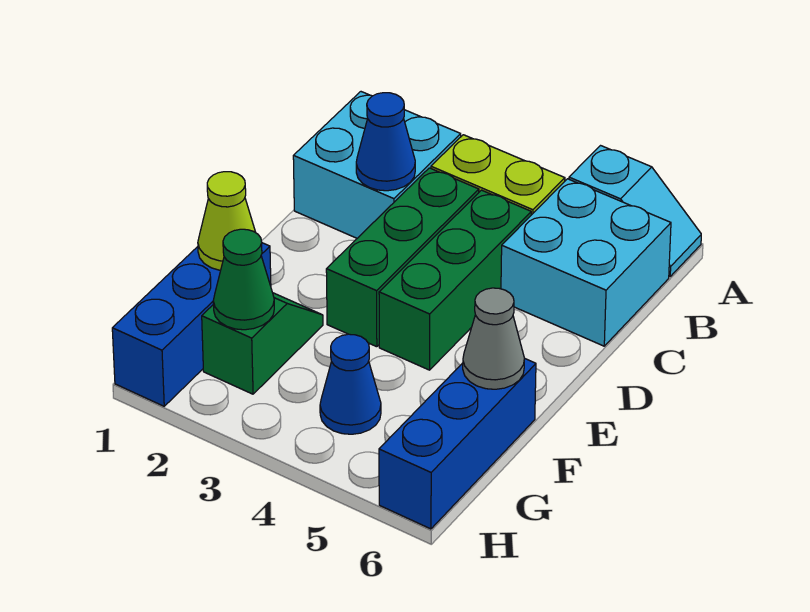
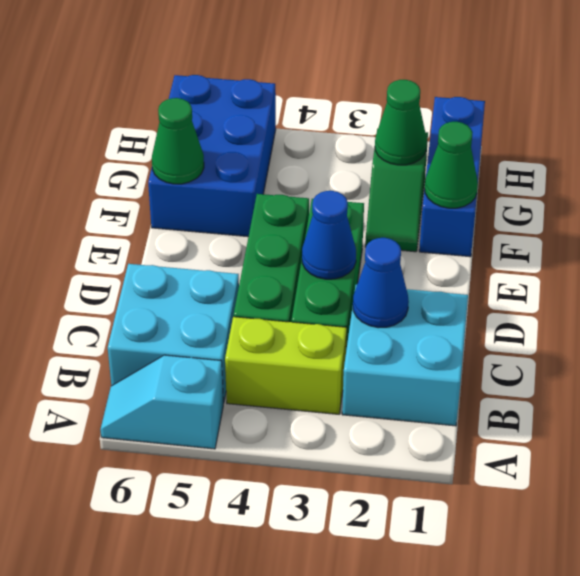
lime cone F1 level 2 -> green cone F1 level 2
blue brick F6:H6 level 1 -> blue brick F5:H6 level 1
grey cone F6 level 2 -> green cone F6 level 2
blue cone G4 level 1 -> blue cone D3 level 2

